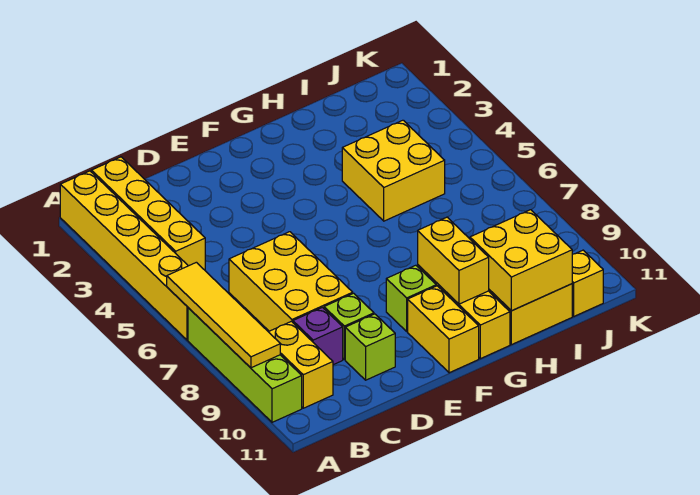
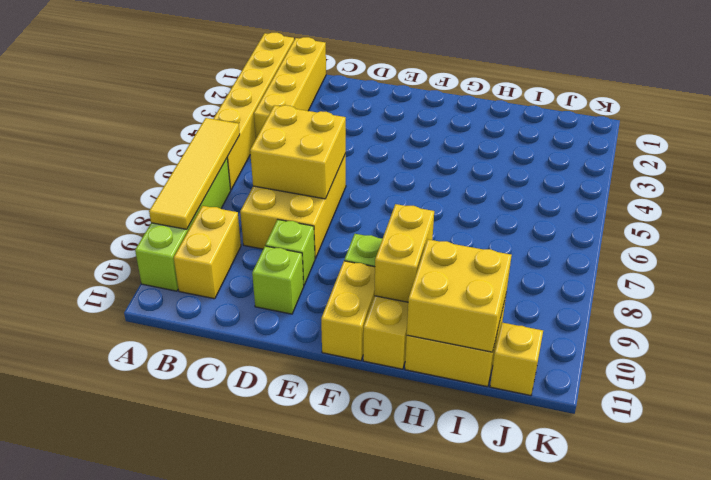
purple brick C9 level 1 -> none
yellow brick H4:I5 level 1 -> yellow brick C6:D7 level 2

